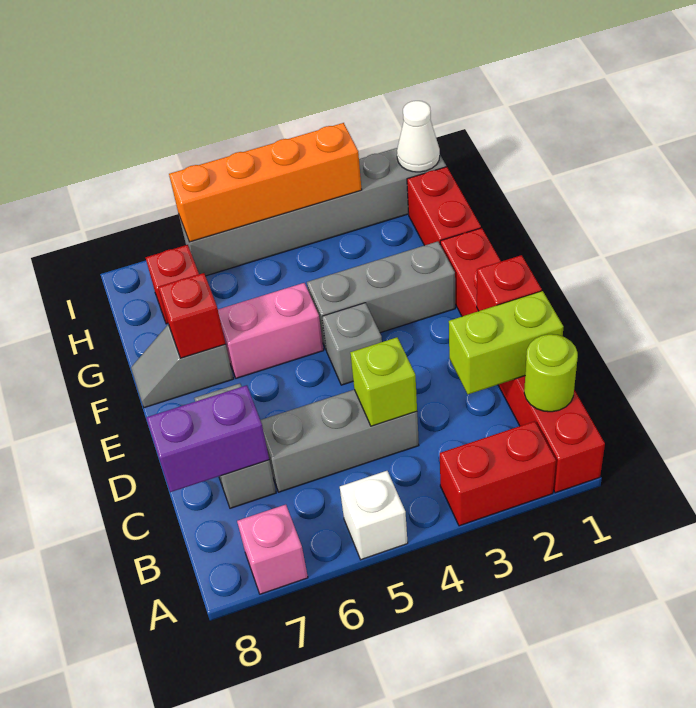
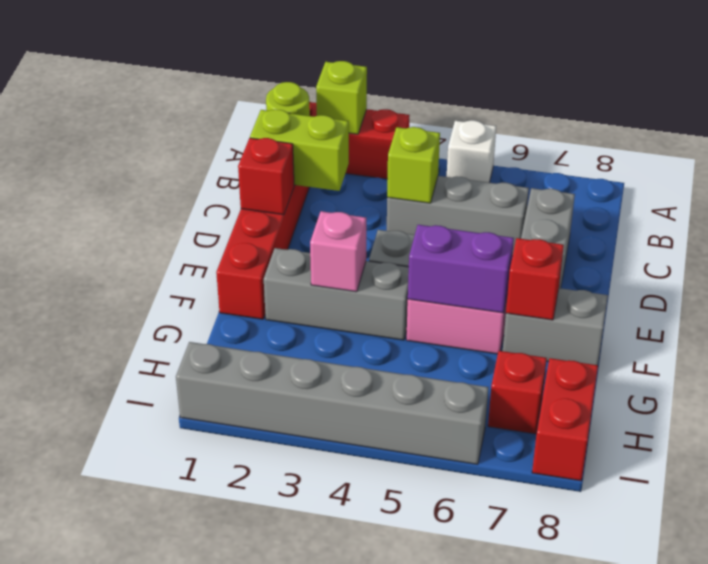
none -> lime brick A2 level 2
pink brick A7 level 1 -> pink brick F3 level 2
purple brick C7:C8 level 2 -> purple brick F5:F6 level 2
grey slope F7:F8 level 1 top 7 -> grey brick F7:F8 level 1
red brick G1:H1 level 1 -> red brick H8:I8 level 1
white cone I1 level 2 -> none
orange brick I3:I6 level 2 -> none

